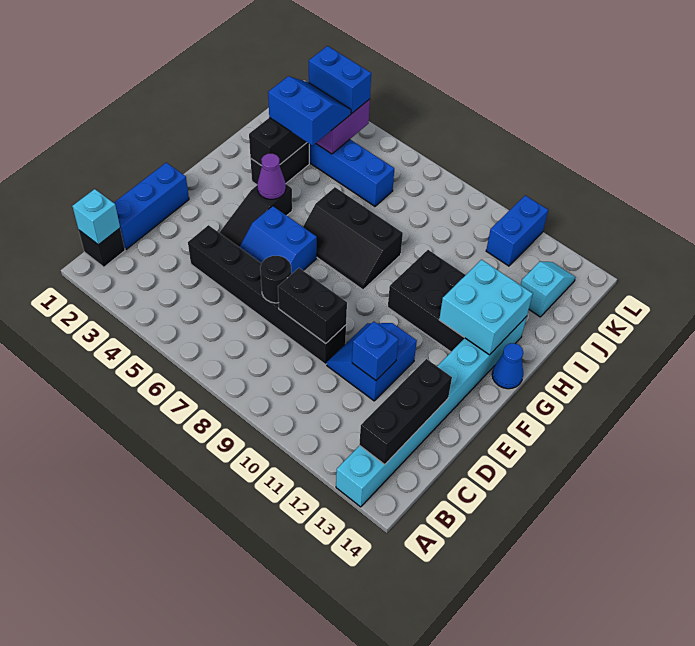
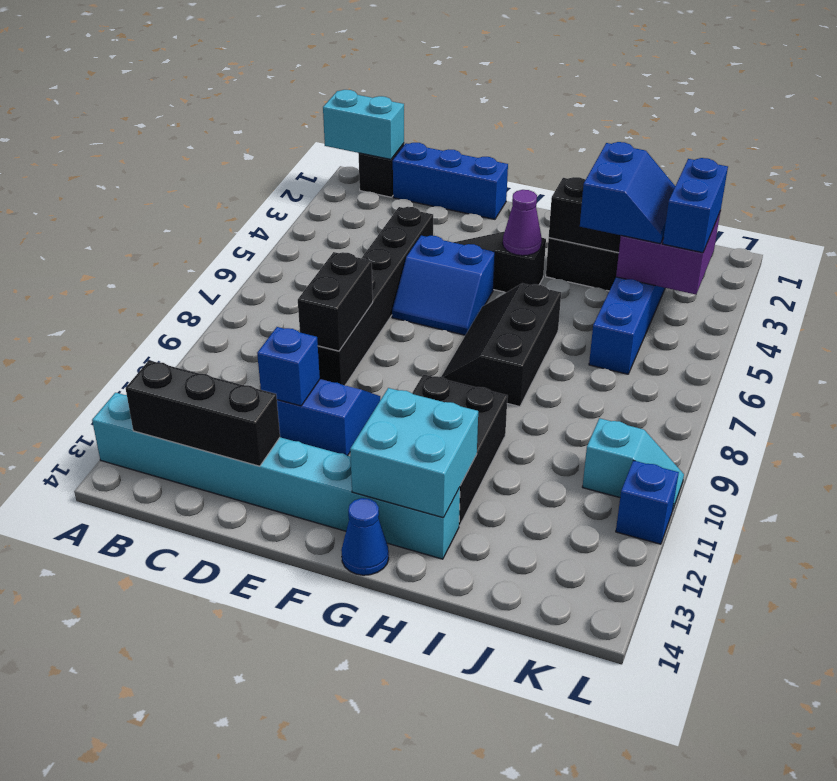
cyan brick B1 level 2 -> cyan brick A1:B1 level 2
black round brick D7 level 2 -> none
blue slope E5:F6 level 1 top F -> blue slope E5:F6 level 1 top 5
cyan slope J13:K13 level 1 top J -> cyan slope K10:L10 level 1 top K
blue brick K11:L11 level 1 -> blue brick L11 level 1

